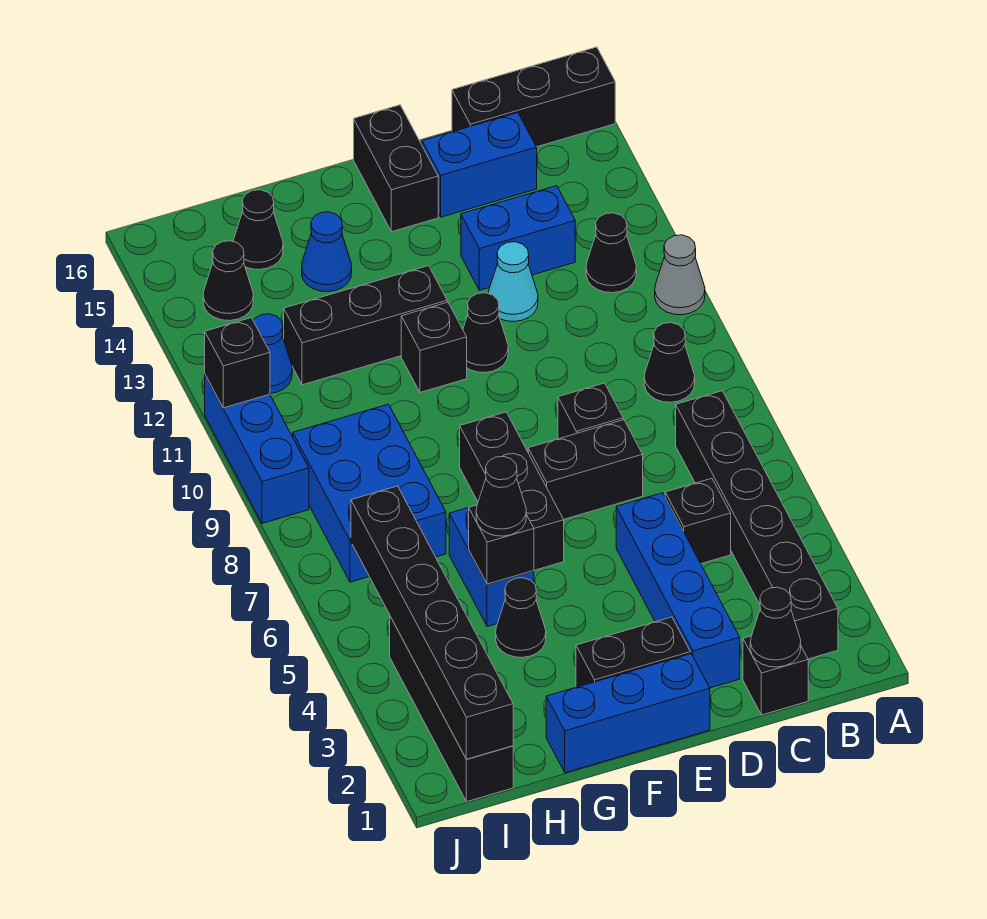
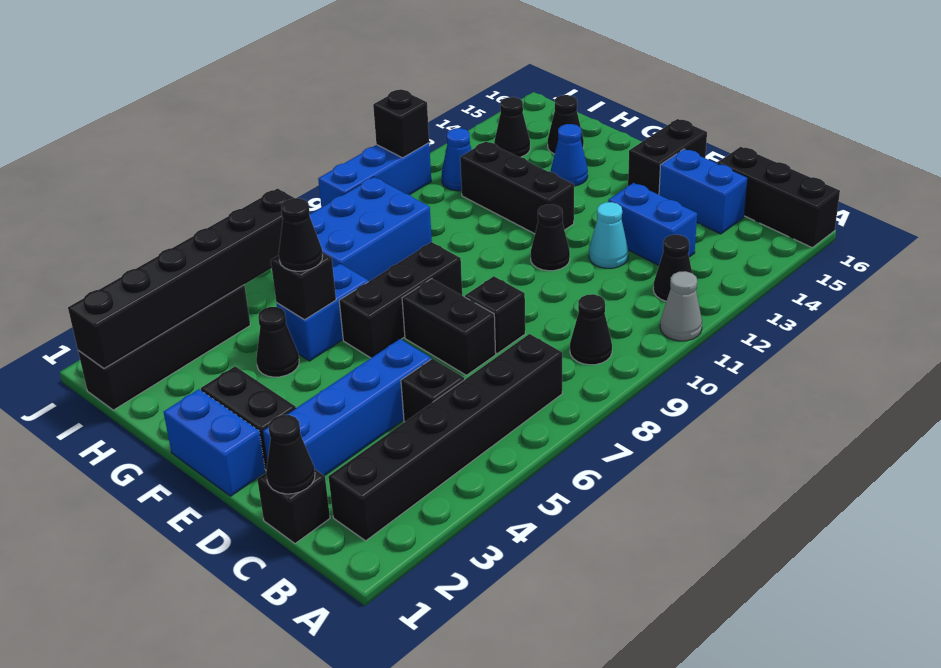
blue brick E1:G1 level 1 -> blue brick E1:F1 level 1
black brick F11 level 1 -> none

